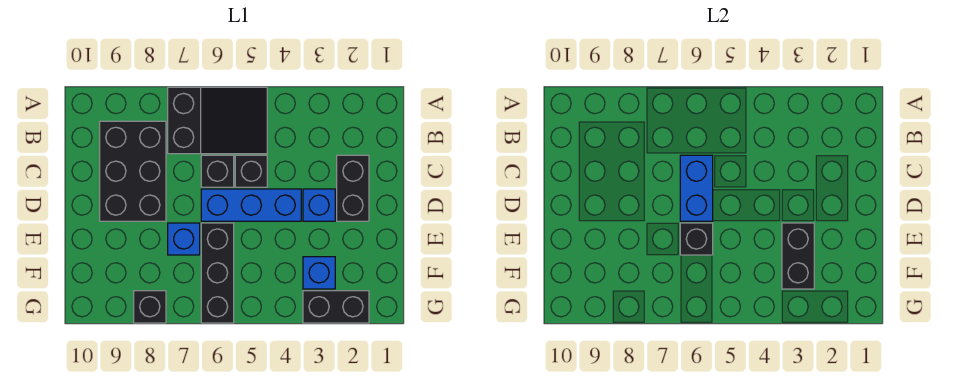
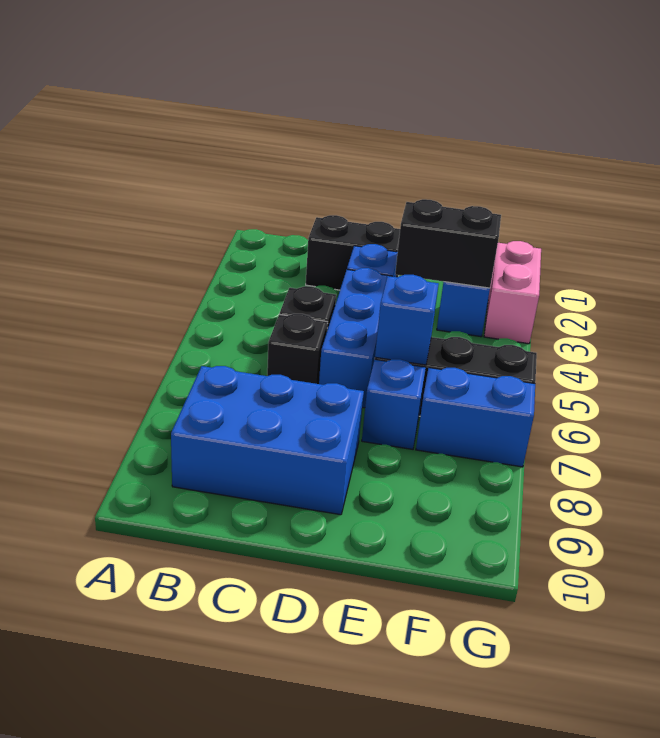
black slope A5:B7 level 1 top 7 -> none
black brick B8:D9 level 1 -> blue brick B8:D9 level 1
blue brick C6:D6 level 2 -> blue brick F7:G7 level 1
black brick E6 level 2 -> blue brick E6 level 2
black brick G2:G3 level 1 -> pink brick G2:G3 level 1
black brick G8 level 1 -> none

